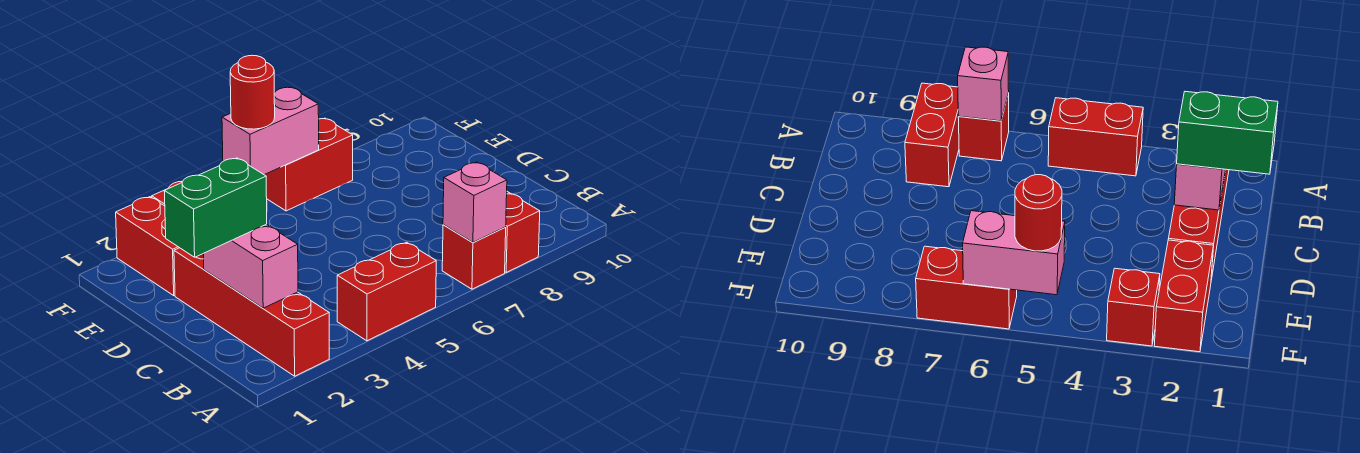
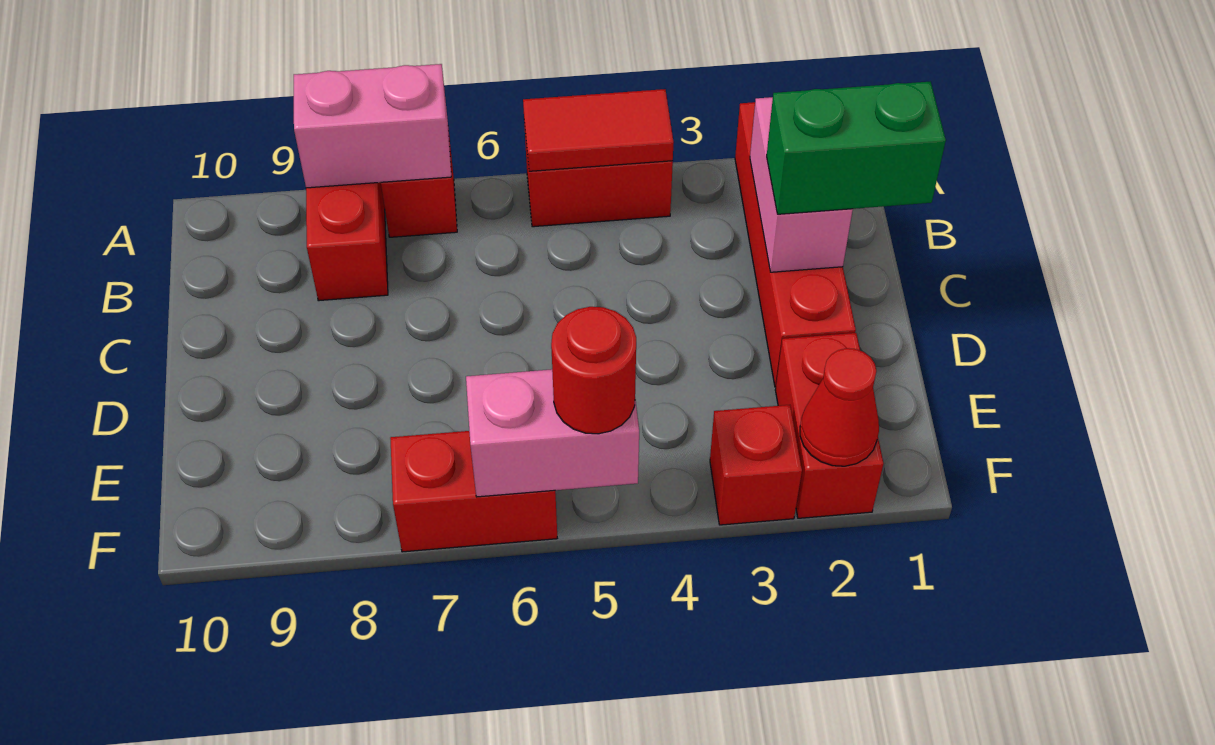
none -> red tile A4:A5 level 2
pink brick A7 level 2 -> pink brick A7:A8 level 2
none -> red cone F2 level 2

